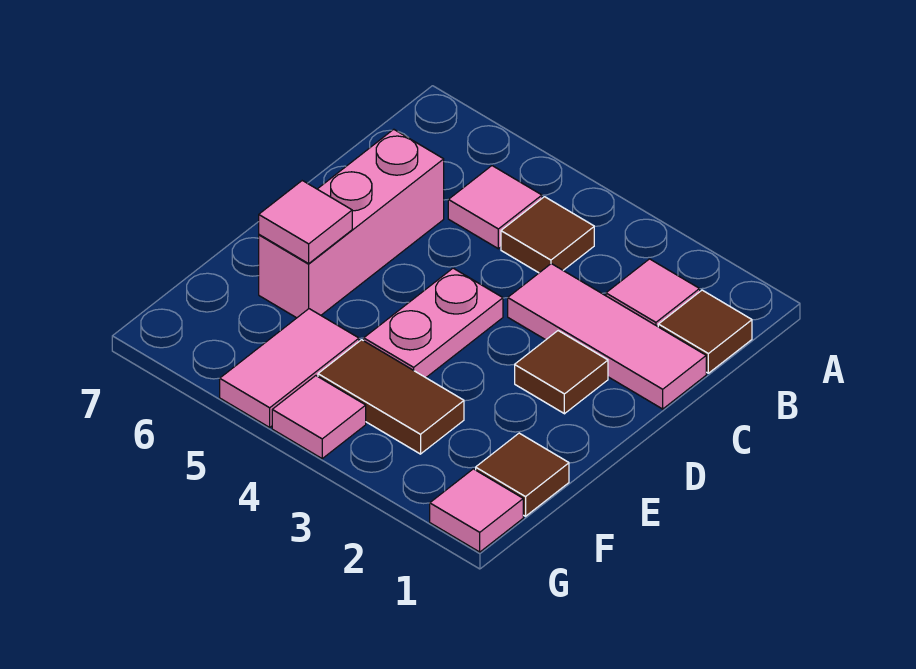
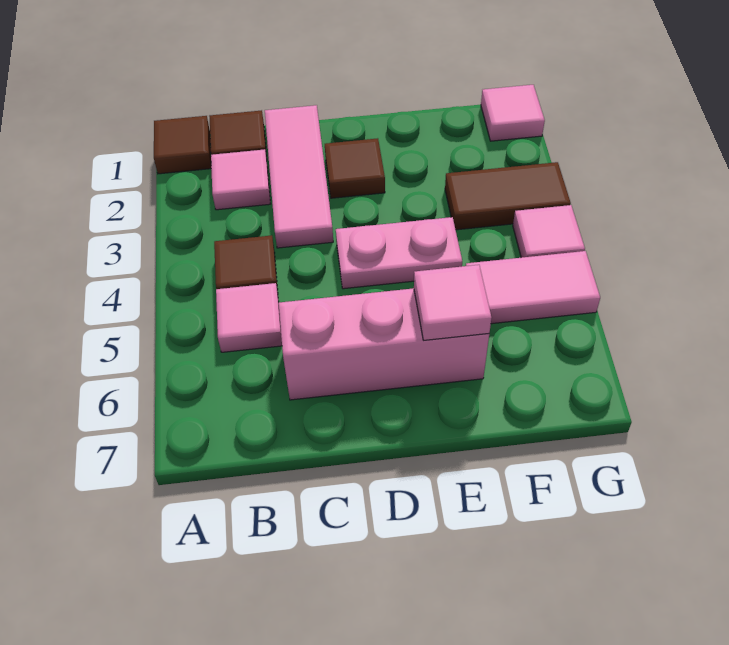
brown tile F1 level 1 -> brown tile A1 level 1
brown tile F3:F4 level 1 -> brown tile F3:G3 level 1

